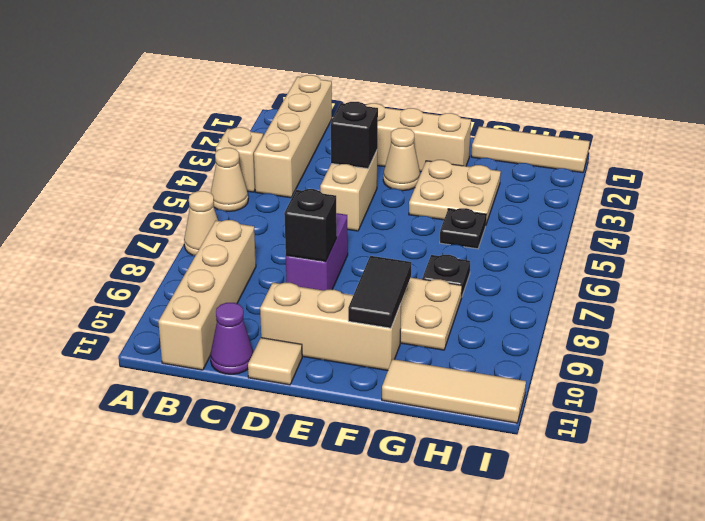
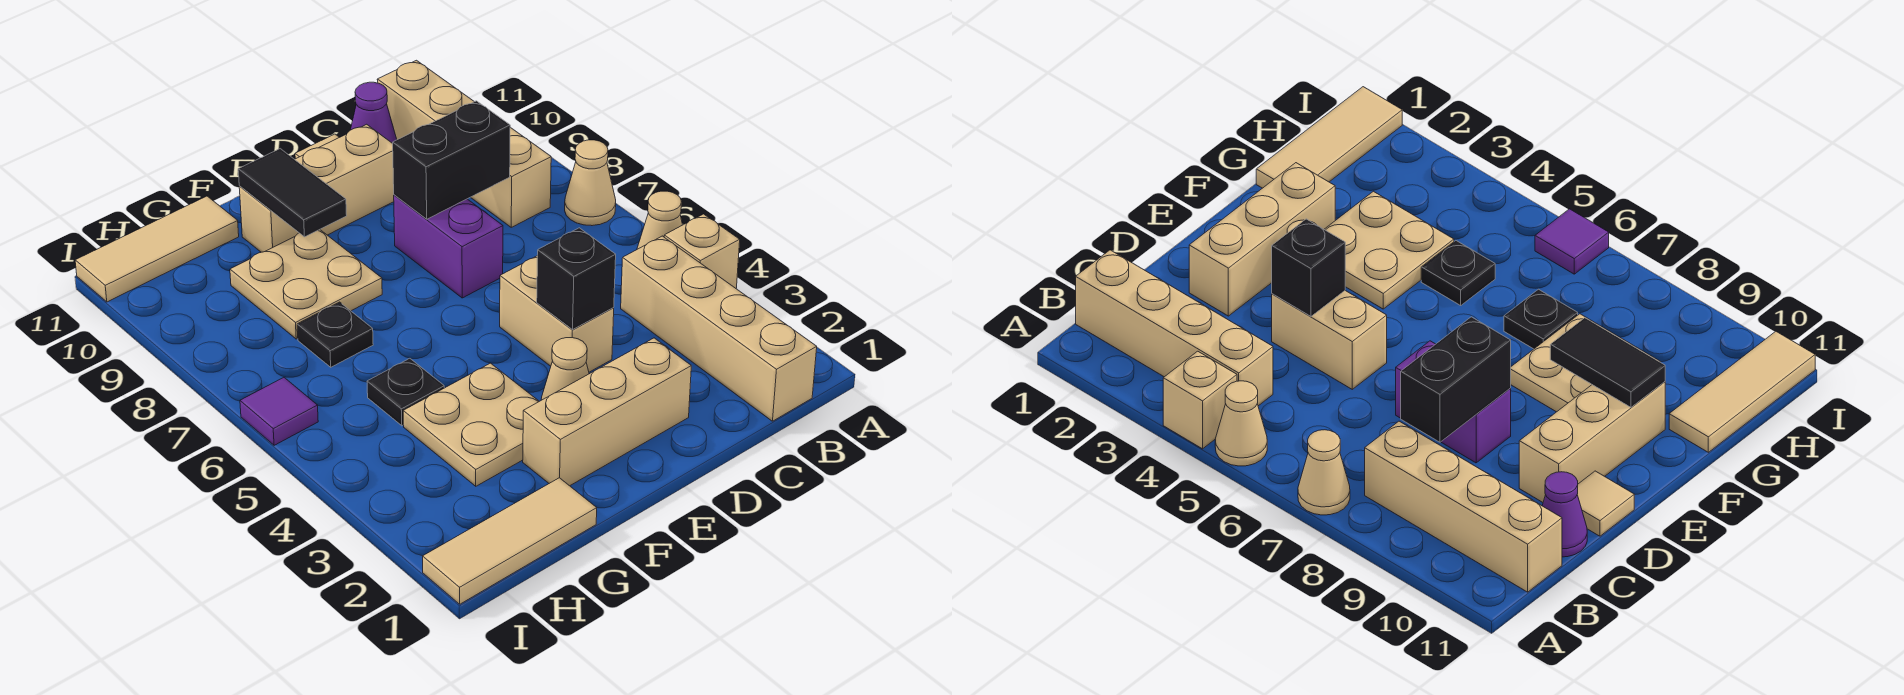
black brick D8 level 2 -> black brick C8:D8 level 2
none -> purple tile I6 level 1

